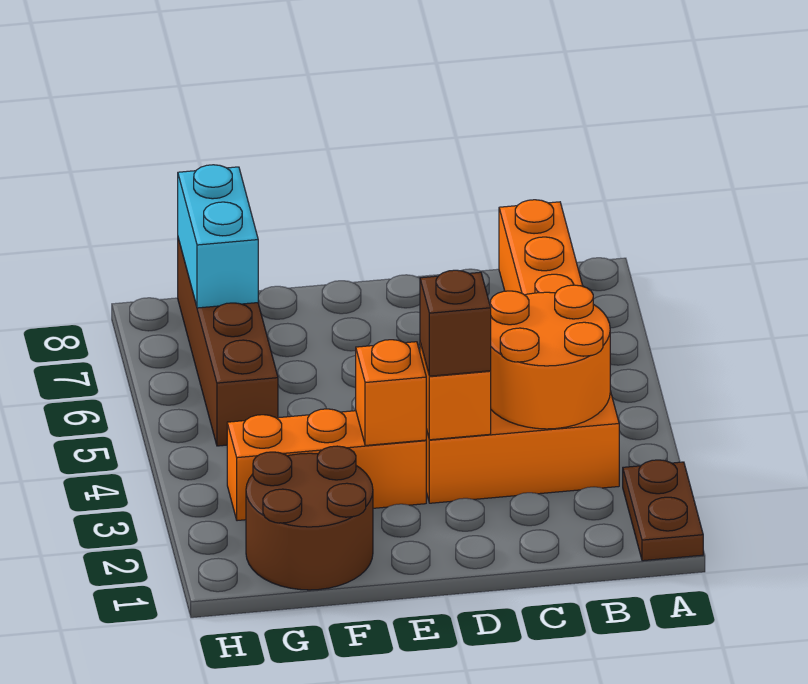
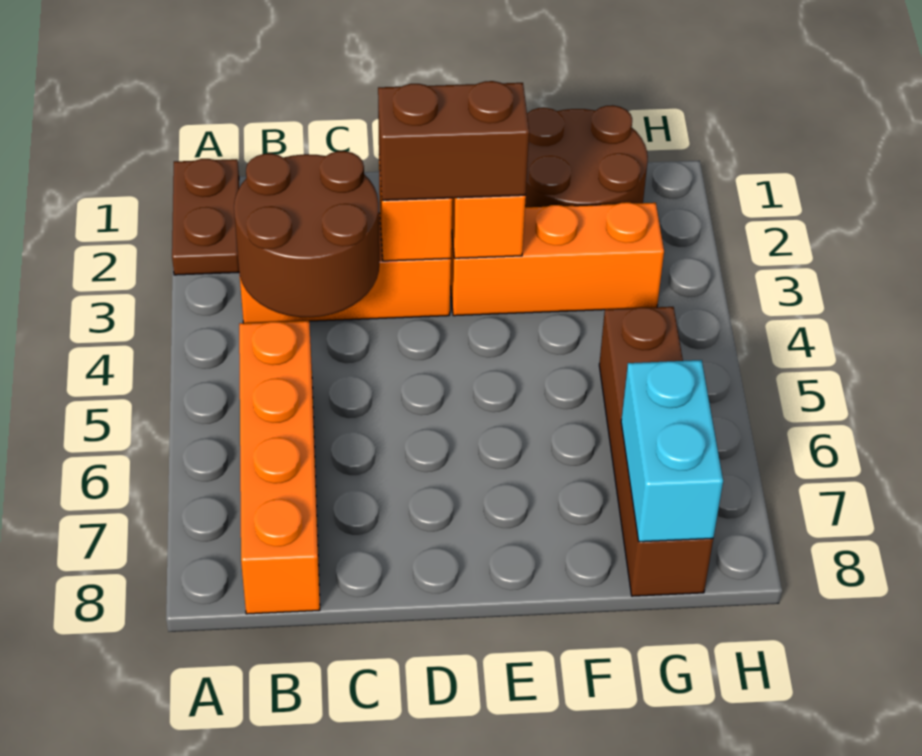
orange round brick B3:C4 level 2 -> brown round brick B3:C4 level 2
brown brick D3 level 3 -> brown brick D3:E3 level 3

